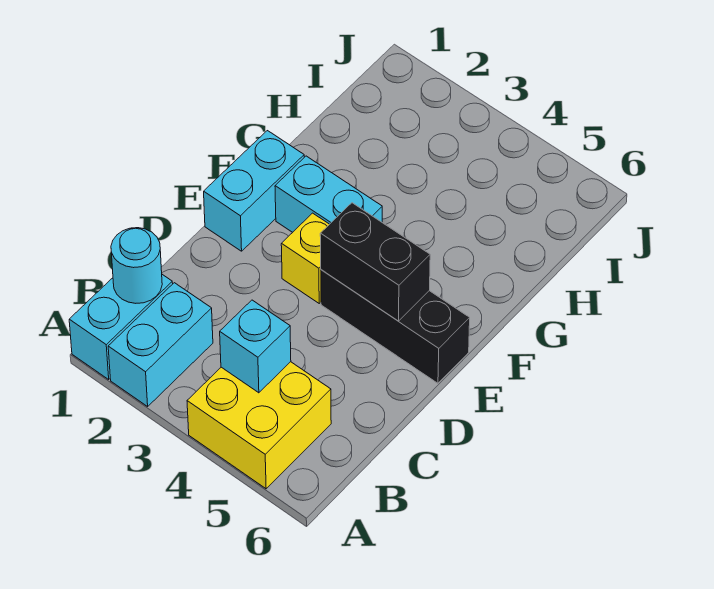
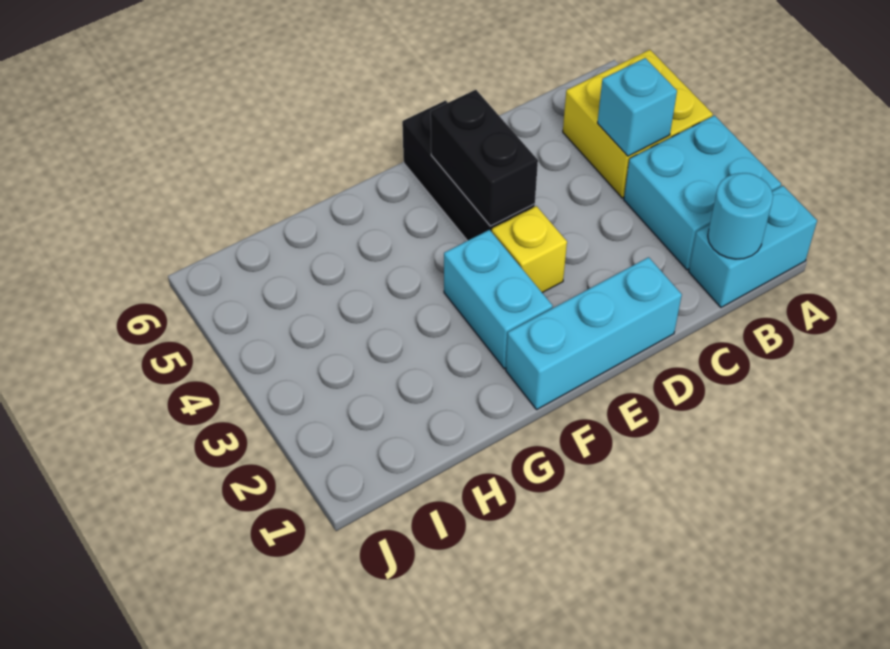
cyan brick A2:B2 level 1 -> cyan brick A2:B3 level 1
cyan brick E1:F1 level 1 -> cyan brick D1:F1 level 1

